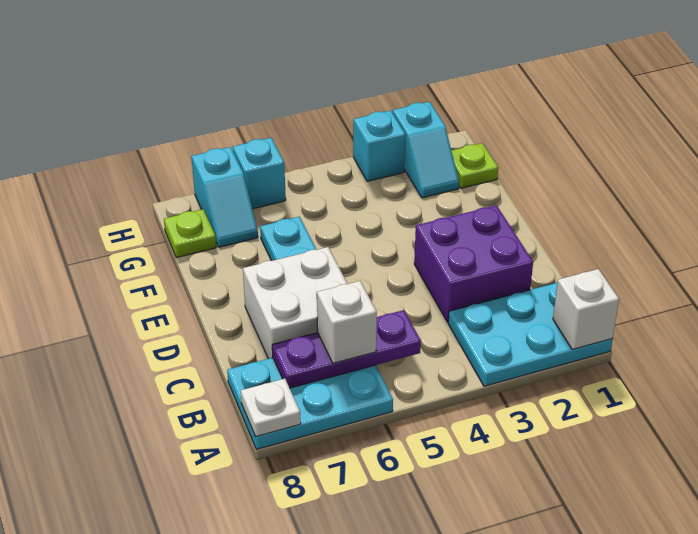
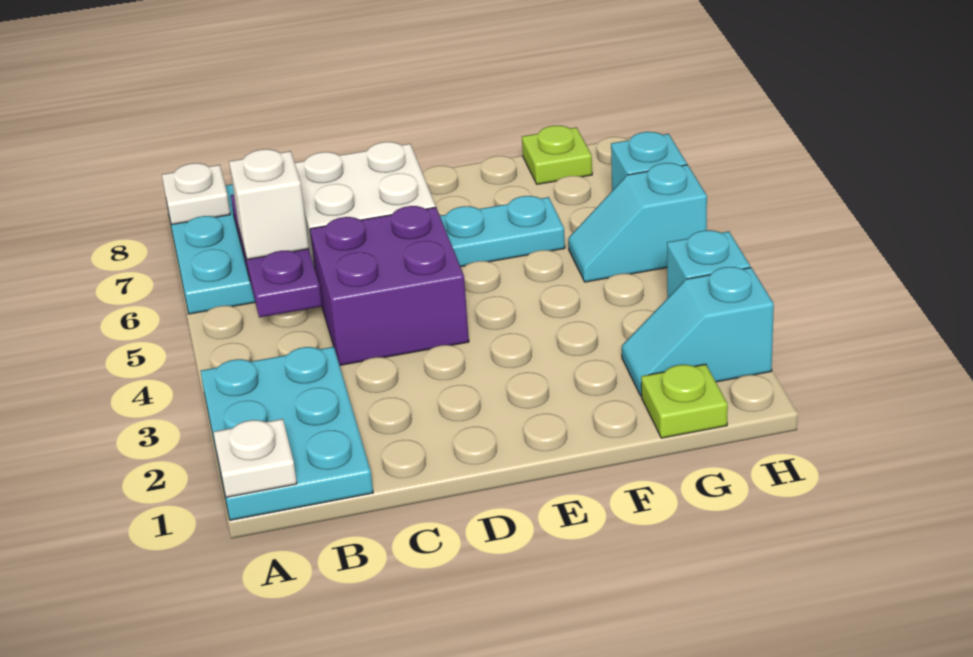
white brick A1 level 2 -> white plate A1 level 2
purple brick C2:D3 level 1 -> purple brick C4:D5 level 1
cyan slope G7:H7 level 1 top H -> cyan slope G5:H5 level 1 top H

